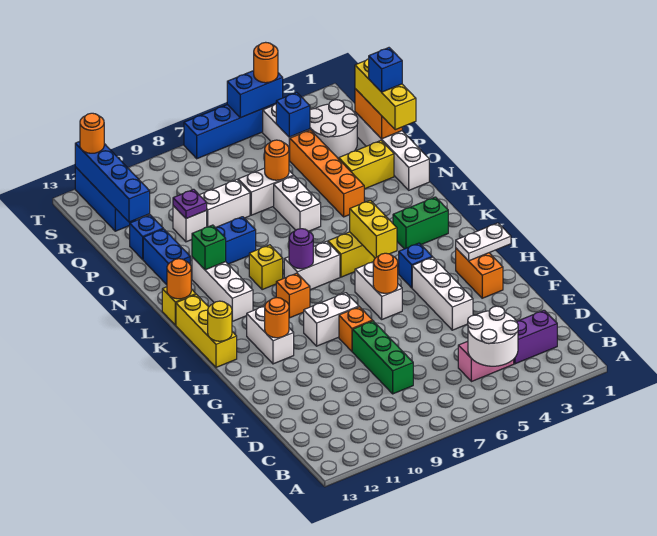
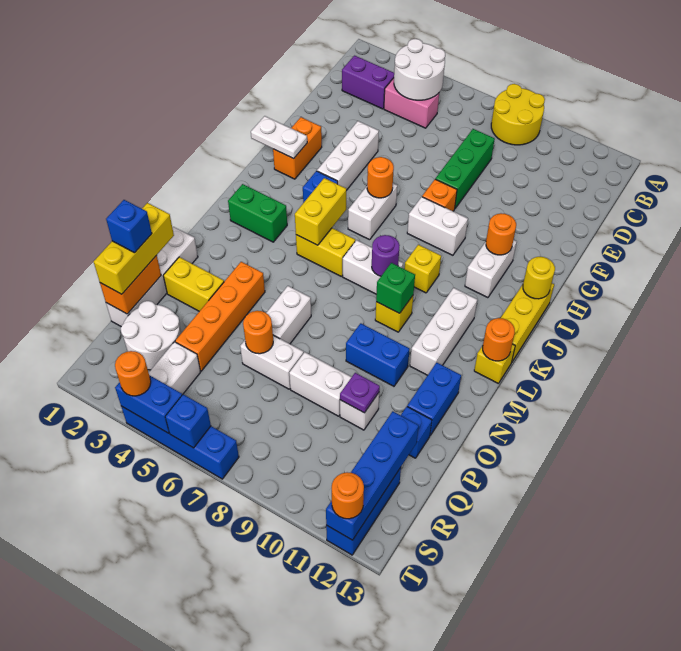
none -> yellow round brick A8:B9 level 1
orange brick J9 level 1 -> yellow brick J9 level 1
green brick M11 level 2 -> green brick L9 level 2
blue brick R4 level 2 -> blue brick T6 level 2

